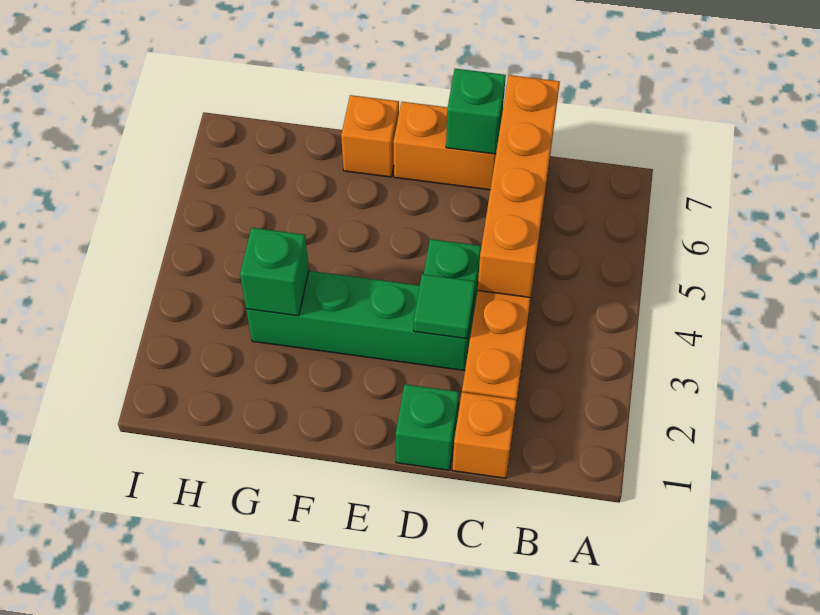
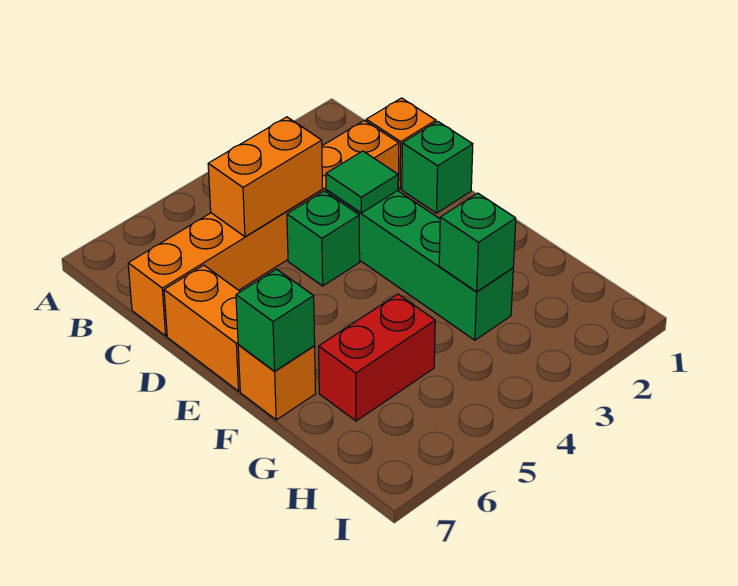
orange brick C4:C7 level 2 -> orange brick C4:C5 level 2
green brick D7 level 2 -> green brick F7 level 2
none -> red brick G5:G6 level 1

